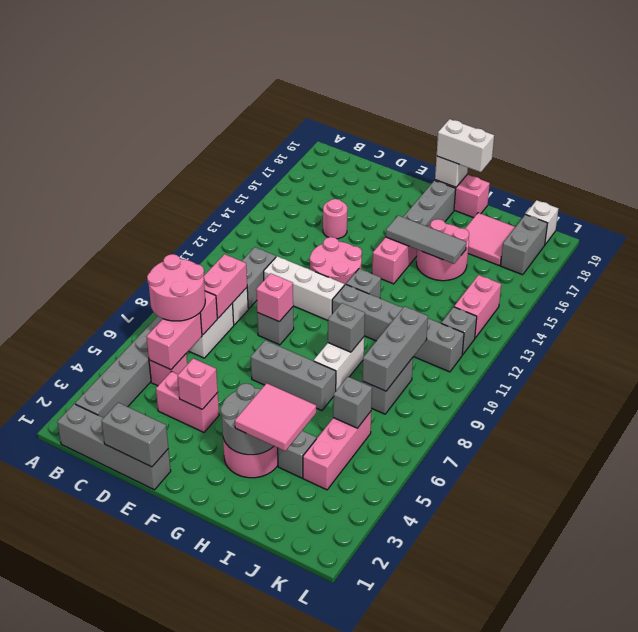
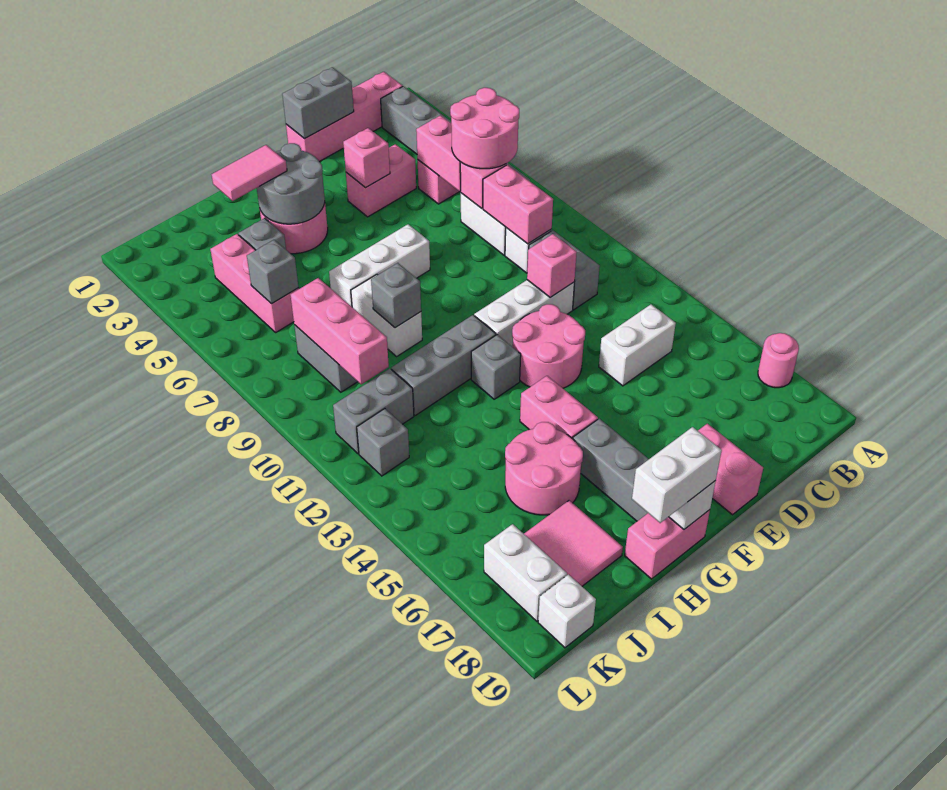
grey brick B1:E1 level 1 -> pink brick B1:E1 level 1
none -> white brick C14:D14 level 1
pink round brick D15 level 1 -> pink round brick A17 level 1
grey brick E9 level 1 -> none
pink brick E9 level 2 -> pink brick D11 level 2
grey brick F7:H7 level 1 -> white brick F7:H7 level 1
grey tile G15:I15 level 2 -> none
pink tile H3:I4 level 3 -> pink tile H3:I3 level 3
grey brick J8:J10 level 2 -> pink brick J8:J10 level 2
pink brick K13:K14 level 1 -> pink brick E18:E19 level 1
grey brick K17:K18 level 1 -> white brick K17:K18 level 1

